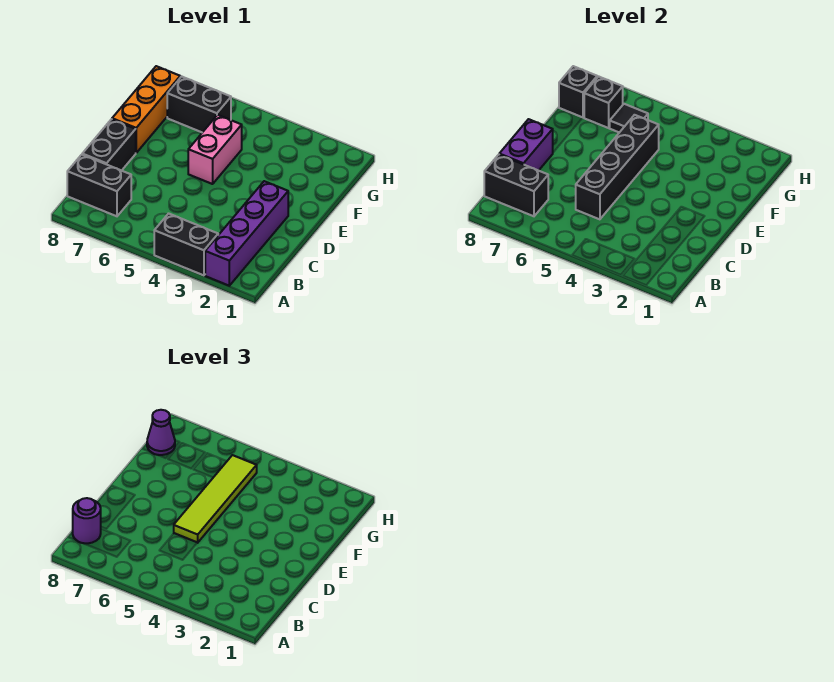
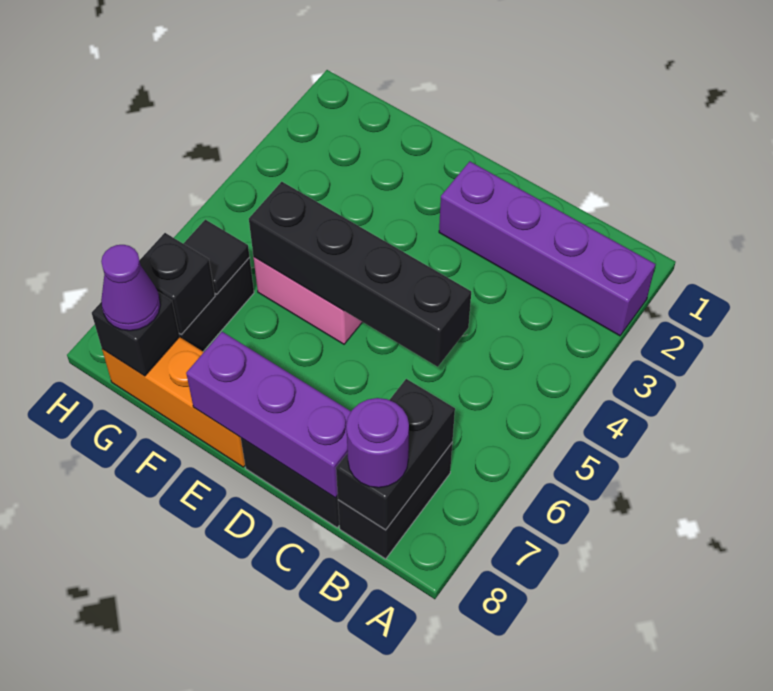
black brick A3:A4 level 1 -> none
purple brick C8:D8 level 2 -> purple brick C8:E8 level 2
lime tile D5:G5 level 3 -> none

